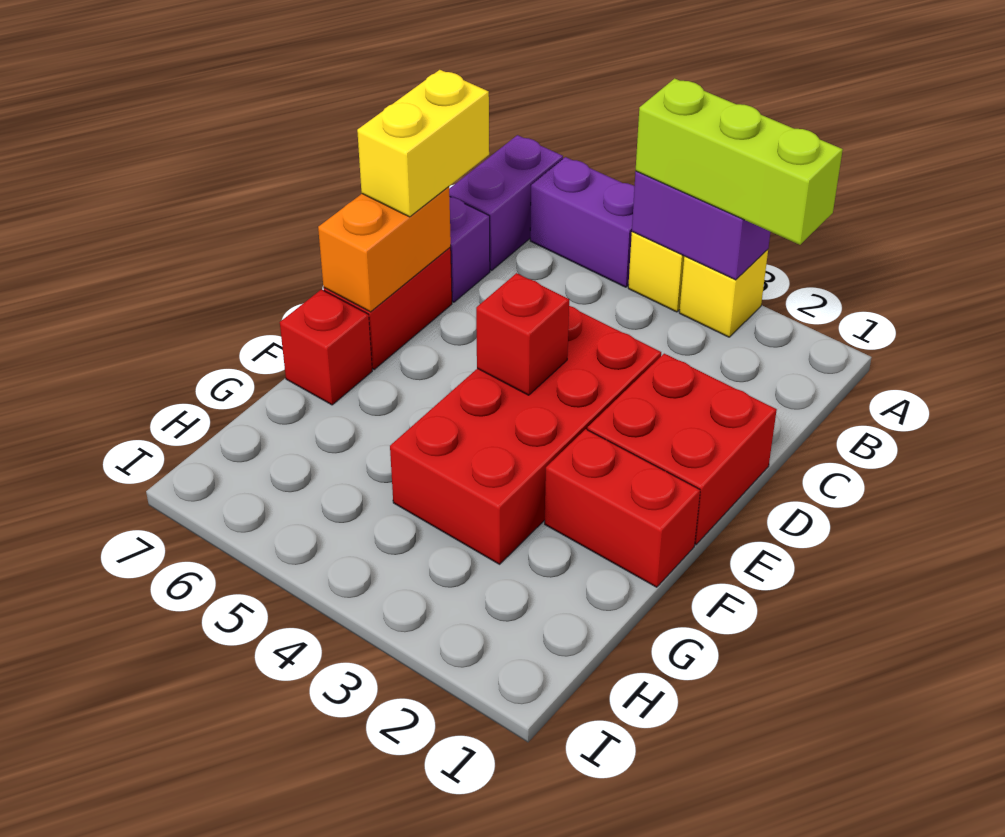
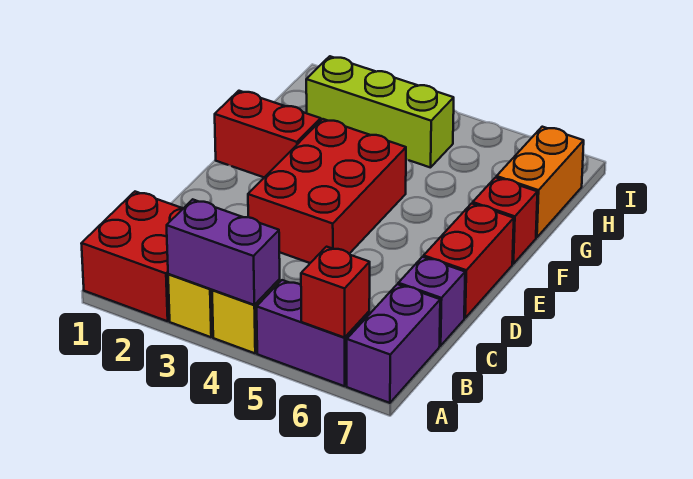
lime brick A2:A4 level 3 -> lime brick H2:H4 level 1
yellow brick C7:D7 level 3 -> none
red brick D1:E2 level 1 -> red brick A1:B2 level 1
red brick D3:G4 level 1 -> red brick D3:F4 level 1
orange brick D7:E7 level 2 -> orange brick G7:H7 level 1
red brick E4 level 2 -> red brick A6 level 2

